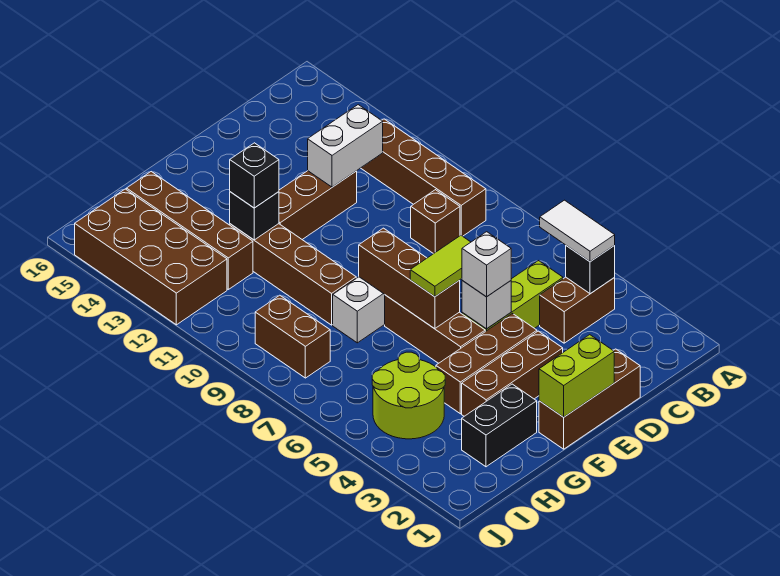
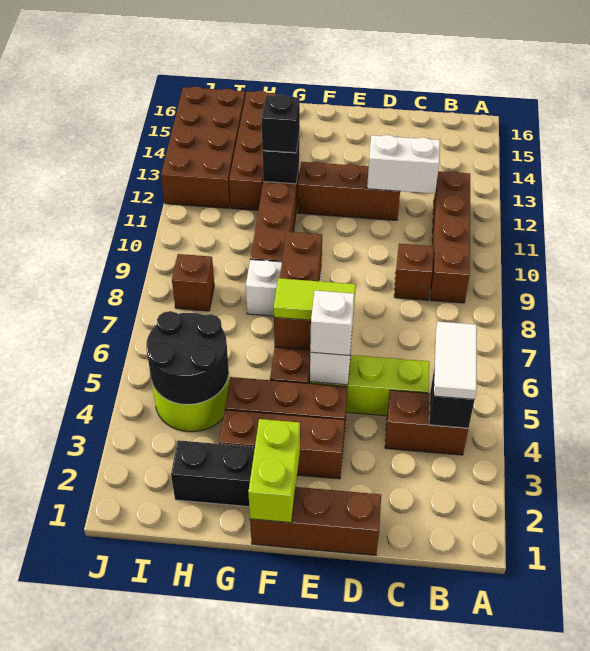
lime brick E1:F1 level 2 -> lime brick F1:F2 level 2
none -> black round brick H4:I5 level 2
brown brick I8:I9 level 1 -> brown brick I8 level 1

